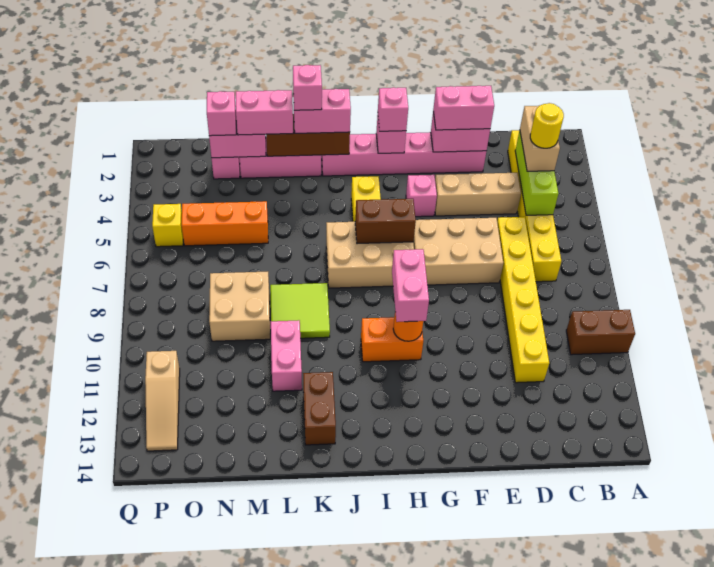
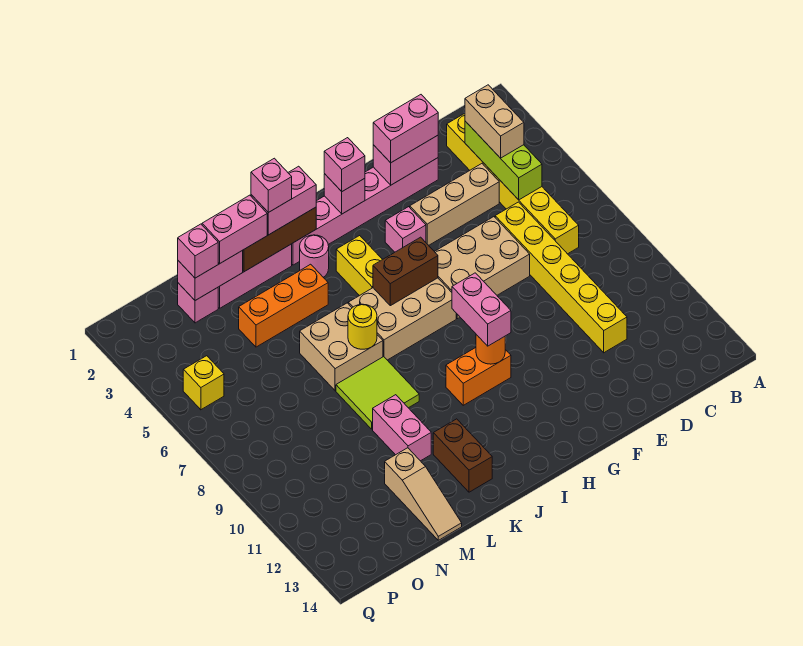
brown brick A10:B10 level 1 -> none
yellow round brick C4 level 4 -> yellow round brick K7 level 2
none -> pink round brick J3 level 1
orange brick M5:O5 level 1 -> orange brick K4:M4 level 1
tan brick M8:N9 level 1 -> tan brick K6:L7 level 1
tan slope P11:P13 level 1 top 11 -> tan slope M12:M14 level 1 top 12

